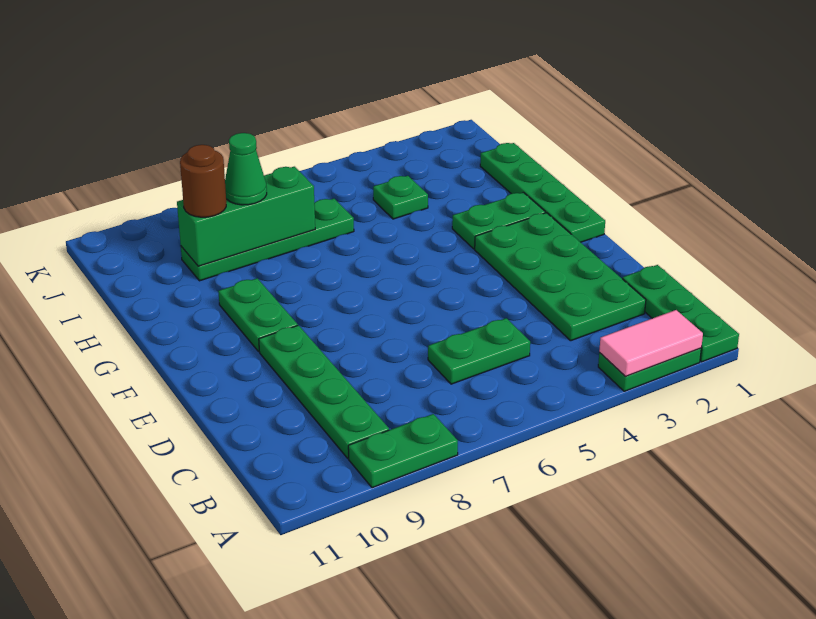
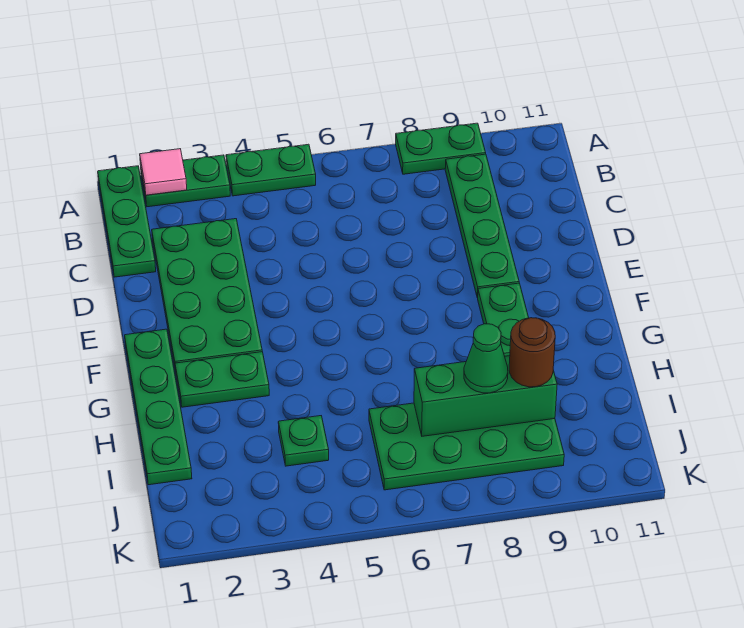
pink tile A2:A3 level 2 -> pink tile A2 level 2
green plate C5:C6 level 1 -> green plate A4:A5 level 1
green plate I6:I9 level 1 -> green plate I6:J9 level 1

